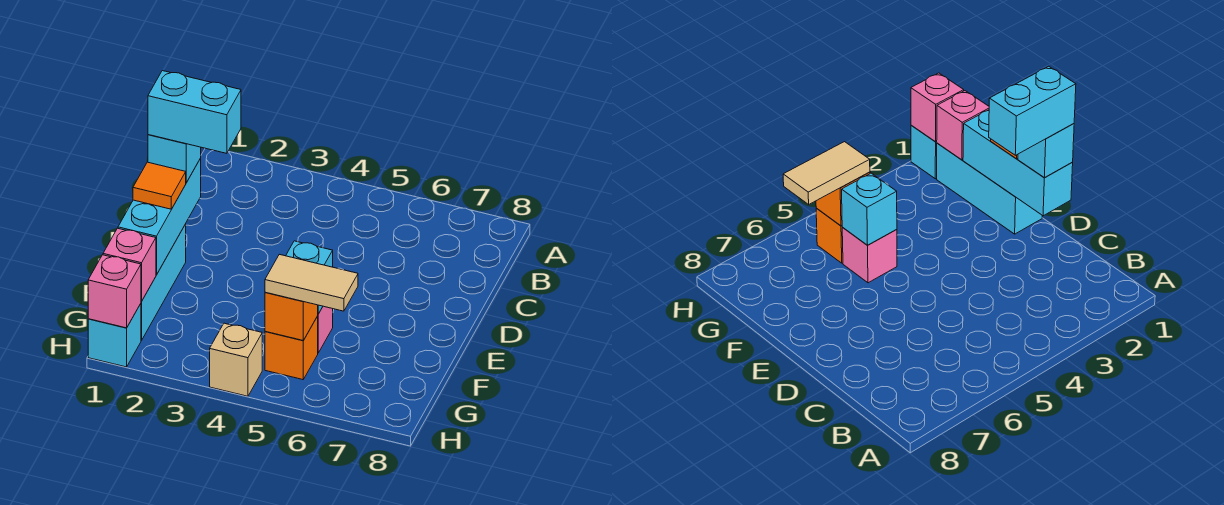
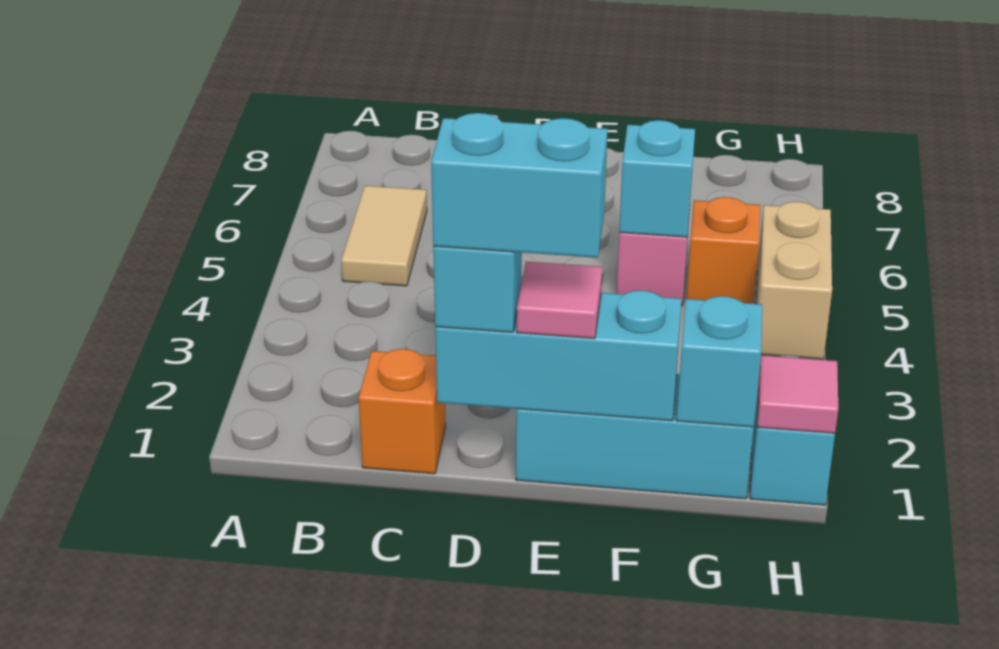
cyan brick D1:D2 level 4 -> cyan brick D1:E1 level 4
orange tile E1 level 3 -> pink tile E1 level 3
pink brick G1 level 2 -> cyan brick G1 level 2
orange brick G5 level 2 -> orange brick C1 level 1
tan tile G5:G6 level 3 -> tan tile B5:B6 level 1
pink brick H1 level 2 -> pink tile H1 level 2
tan brick H4 level 1 -> tan brick H4:H5 level 1

